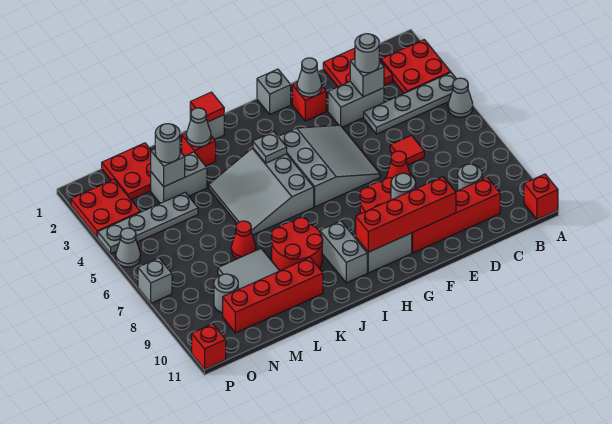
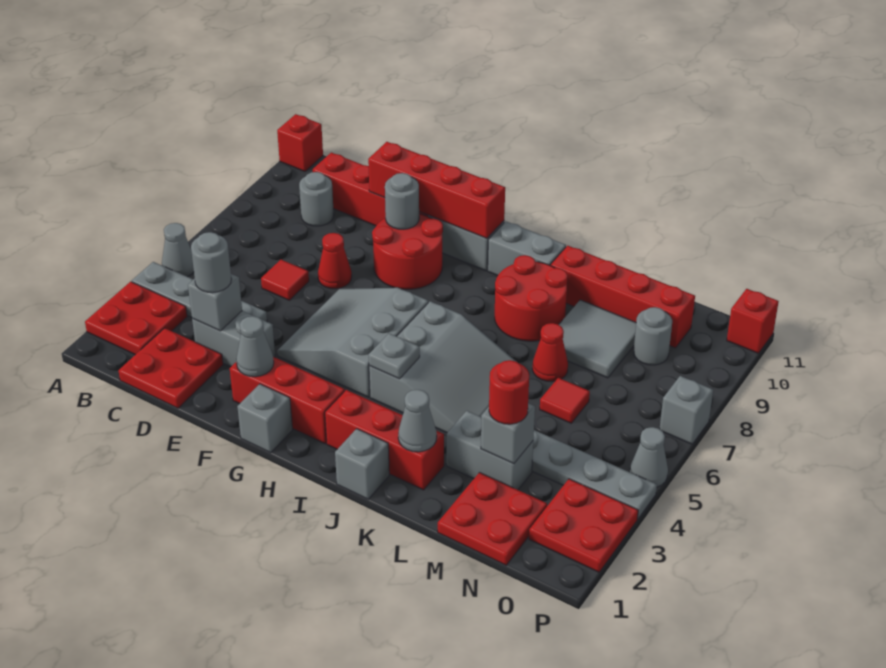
red brick F2 level 1 -> red brick F2:H2 level 1
grey brick I9:I10 level 1 -> grey brick I10:J10 level 1
red tile J1 level 2 -> red tile M6 level 1
red brick K2 level 1 -> red brick I2:K2 level 1
grey round brick M3 level 3 -> red round brick M3 level 3

